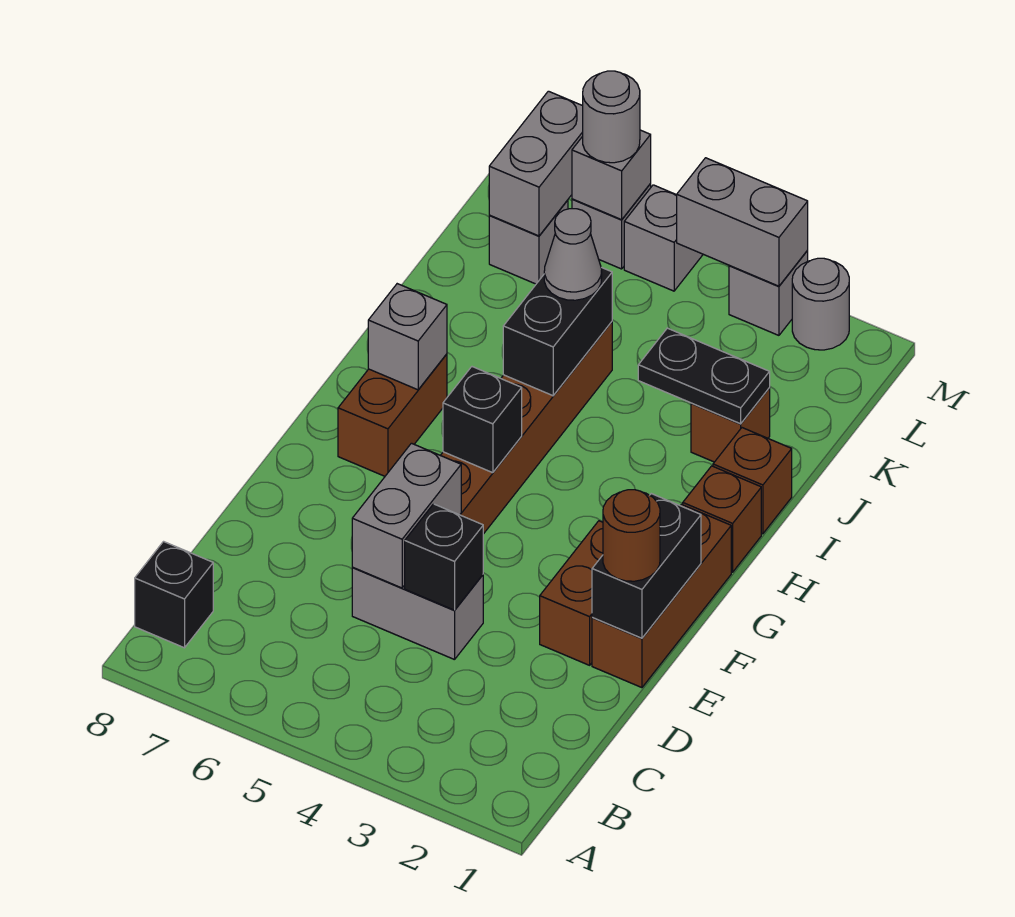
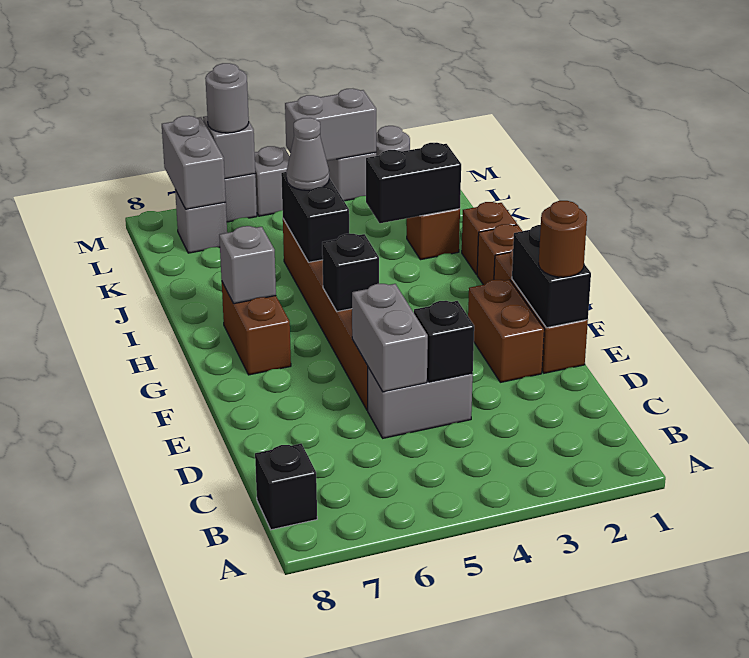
black plate J2:J3 level 2 -> black brick J2:J3 level 2

